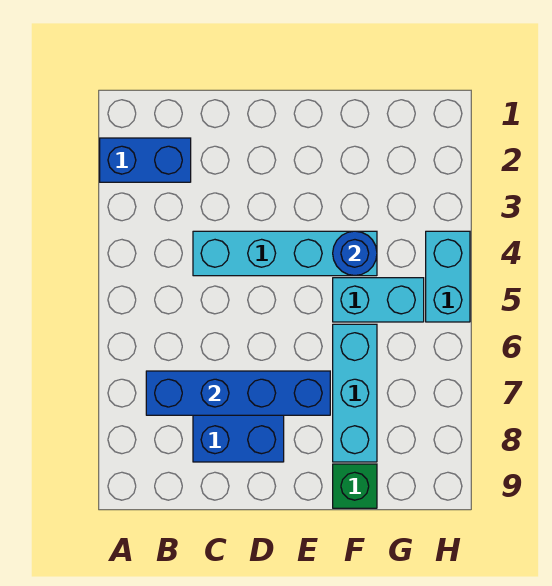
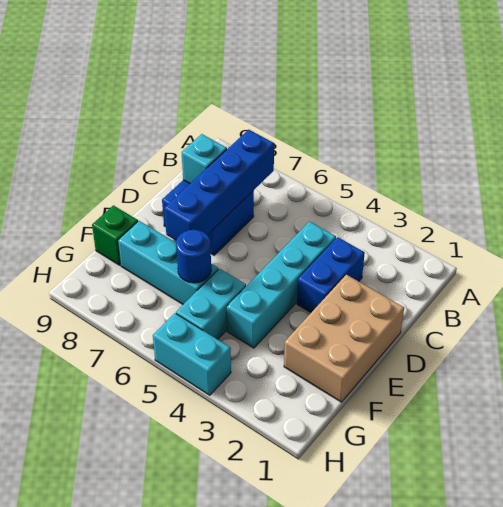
blue brick A2:B2 level 1 -> blue brick C3:D3 level 1
none -> cyan brick C8 level 2
none -> tan brick D1:F2 level 1
blue round brick F4 level 2 -> blue round brick F6 level 2

